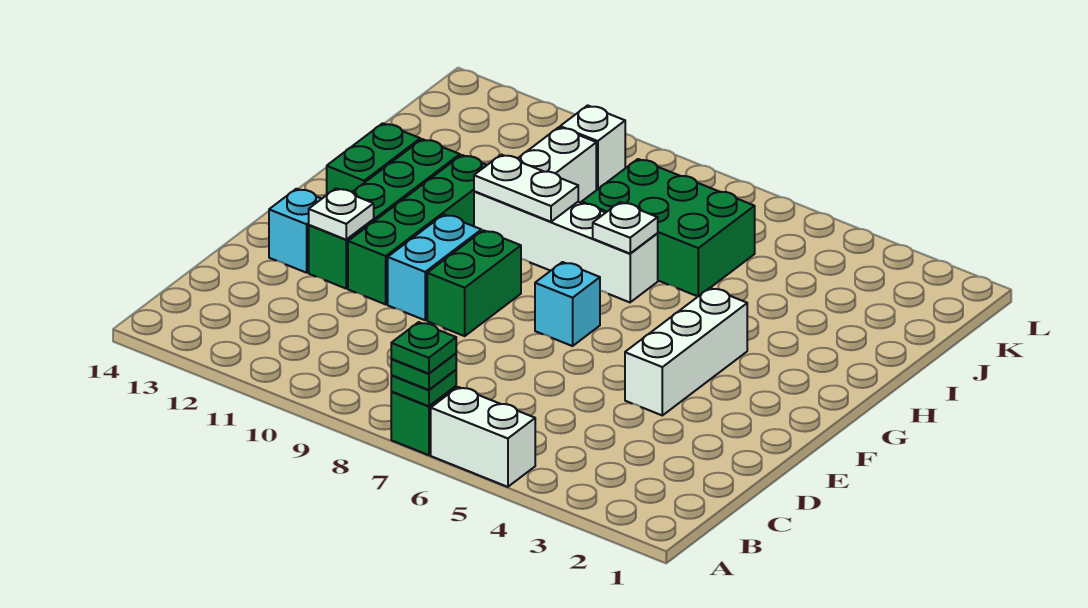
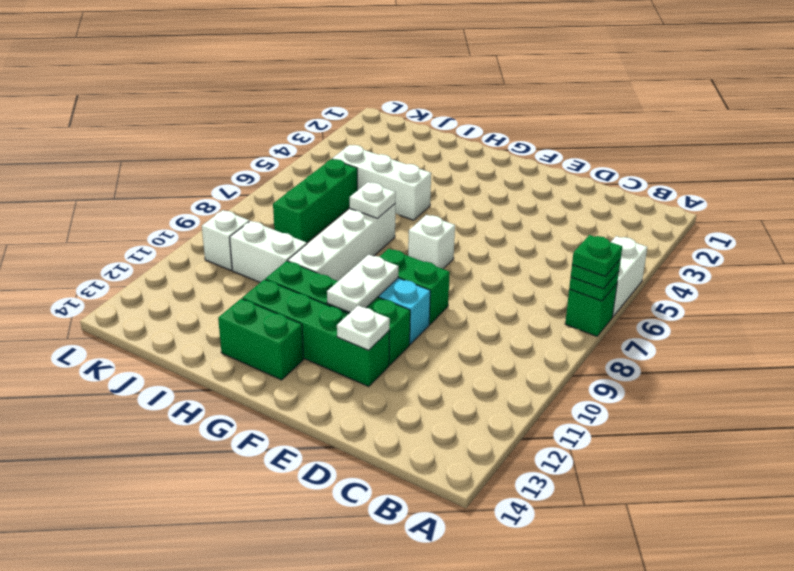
white brick E4:G4 level 1 -> white brick H5:J5 level 1
cyan brick E13 level 1 -> none
cyan brick F7 level 1 -> white brick F7 level 1
white plate H9:H10 level 2 -> white plate F10:F11 level 2
green brick I6:J8 level 1 -> green brick J6:J8 level 1

